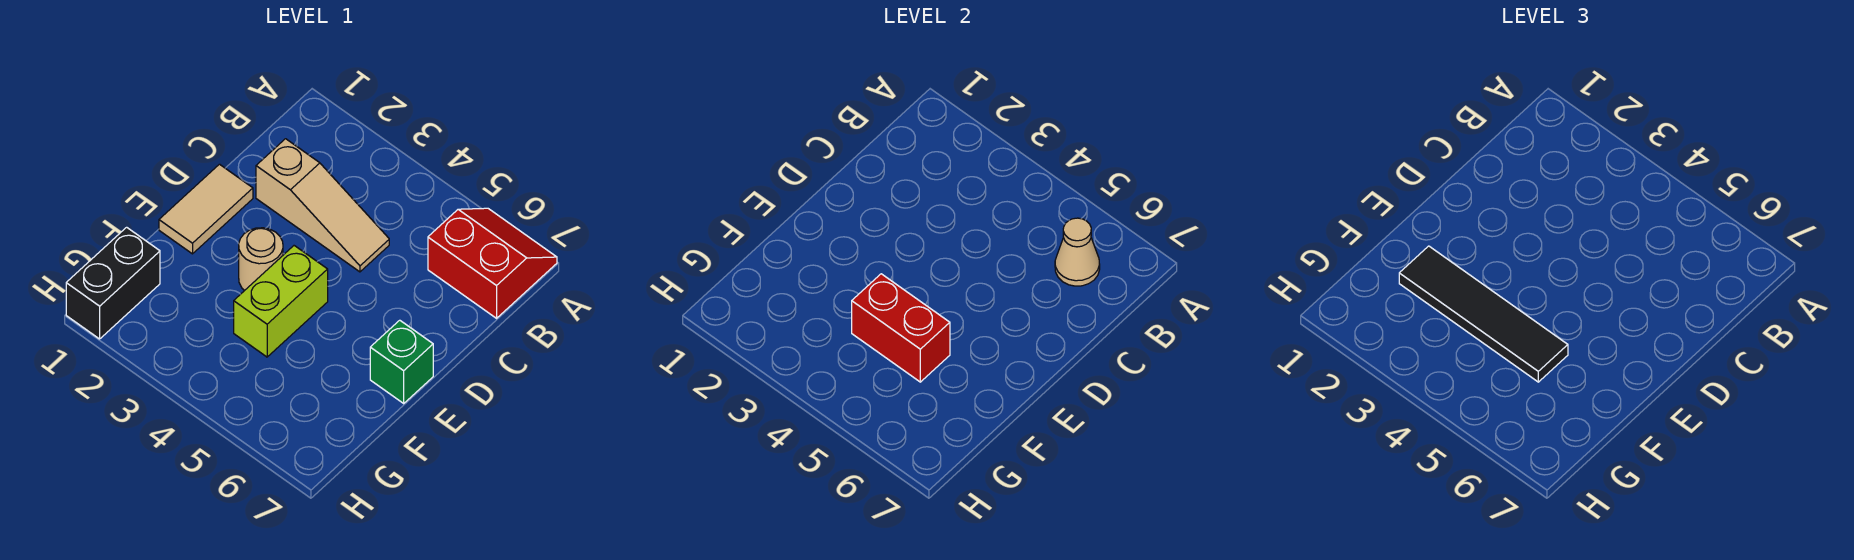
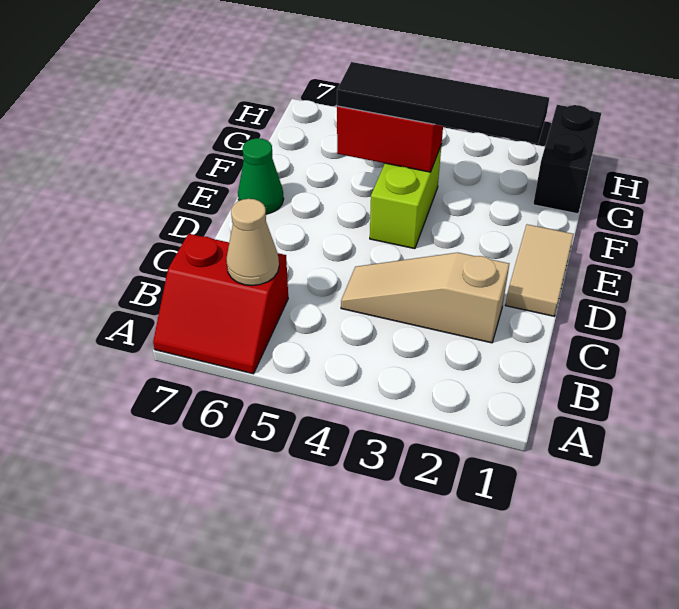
tan round brick E3 level 1 -> none
green brick E7 level 1 -> green cone E7 level 1

